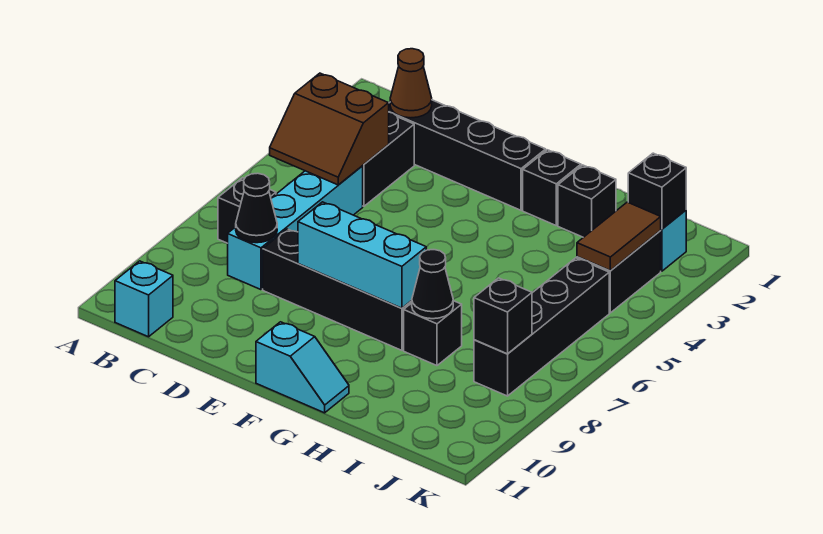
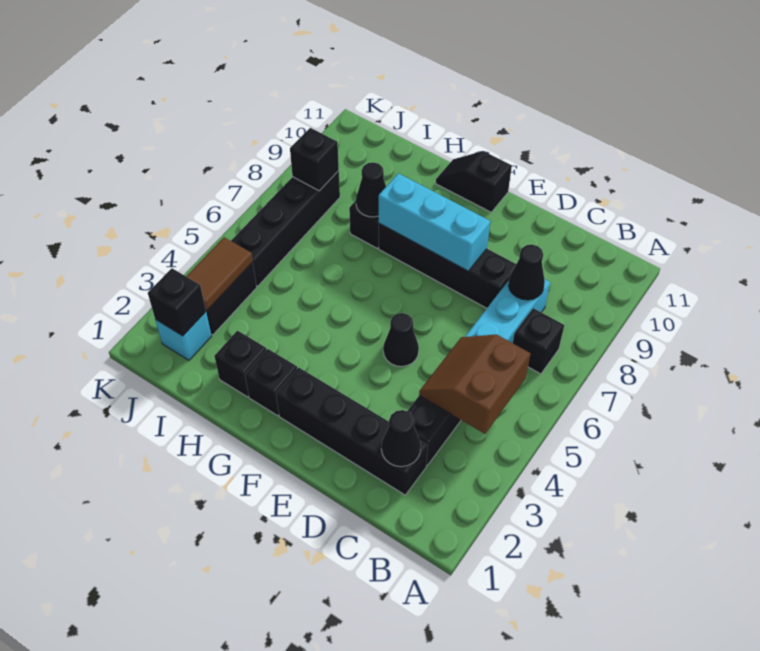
brown slope B4:C5 level 2 top 4 -> brown slope B4:C5 level 2 top B
cyan brick B11 level 1 -> none
brown cone C2 level 2 -> black cone C2 level 2
none -> black cone E5 level 1
cyan slope F11:G11 level 1 top F -> black slope F11:G11 level 1 top F

